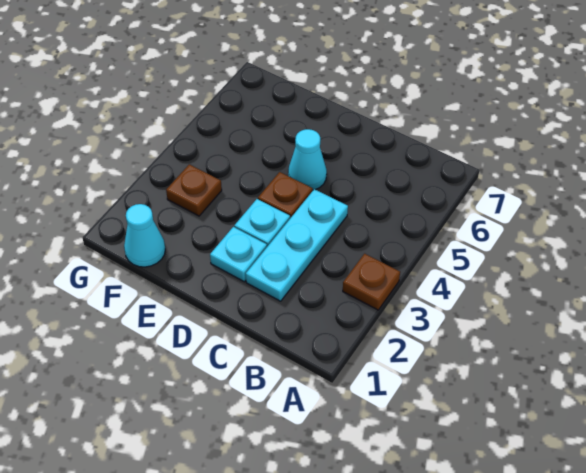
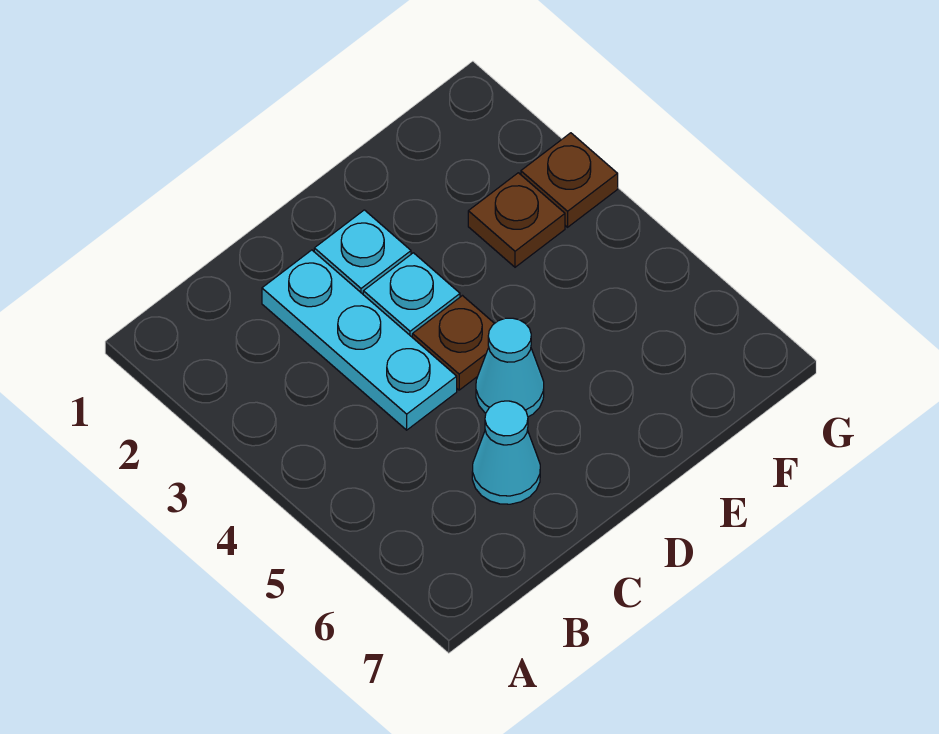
brown plate A3 level 1 -> brown plate G3 level 1
cyan cone F1 level 1 -> cyan cone C6 level 1

